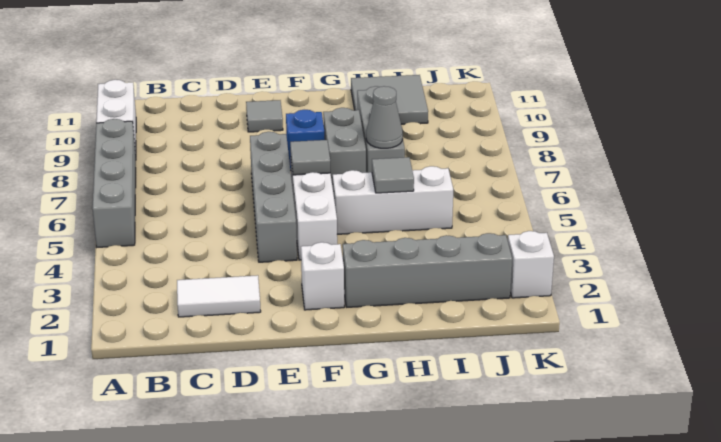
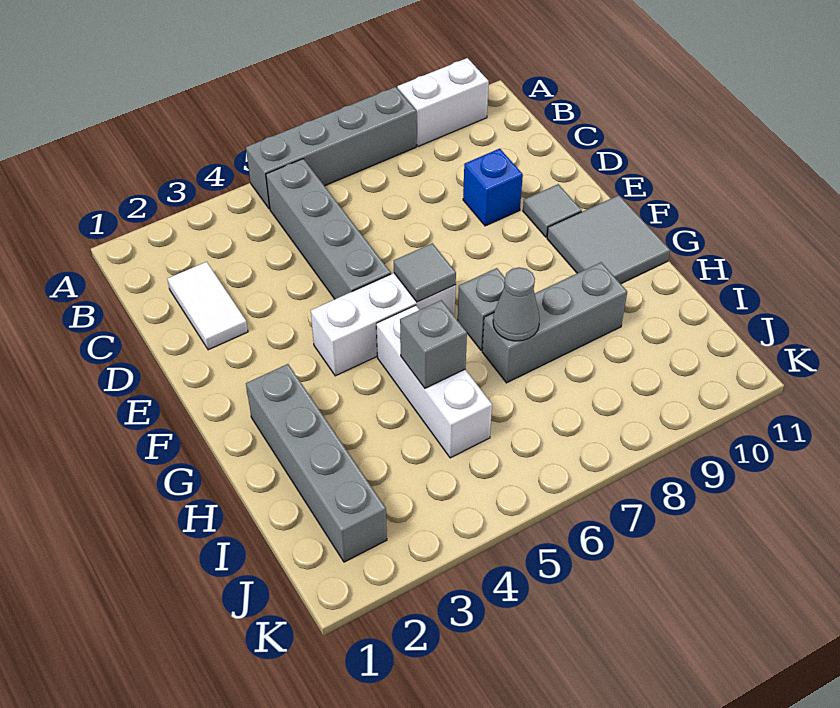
grey brick E4:E7 level 1 -> grey brick B5:E5 level 1
white brick F2 level 1 -> none
blue brick F8 level 1 -> blue brick D9 level 1
grey brick G7:G8 level 1 -> grey brick G7 level 1
grey tile H5 level 2 -> grey brick H5 level 2
grey tile H10:I11 level 1 -> grey tile F10:G11 level 1
white brick K2 level 1 -> none

